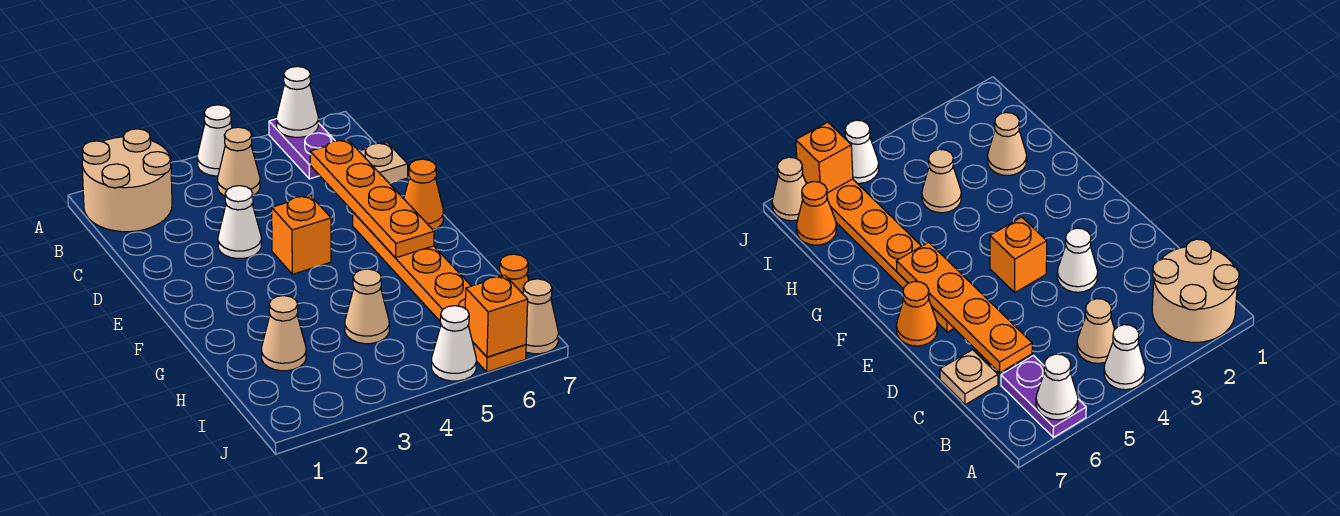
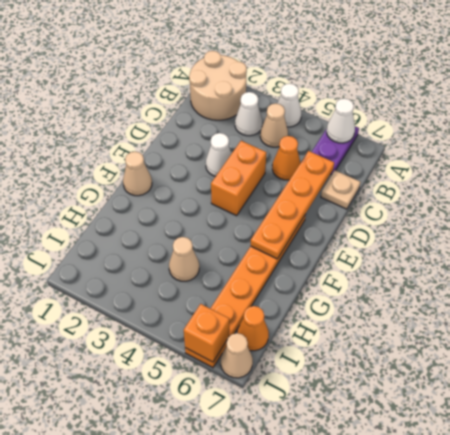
orange brick E4 level 1 -> orange brick D4:E4 level 1
orange cone E7 level 1 -> orange cone C5 level 1
tan cone H2 level 1 -> tan cone F1 level 1
white cone J5 level 1 -> white cone B3 level 1

